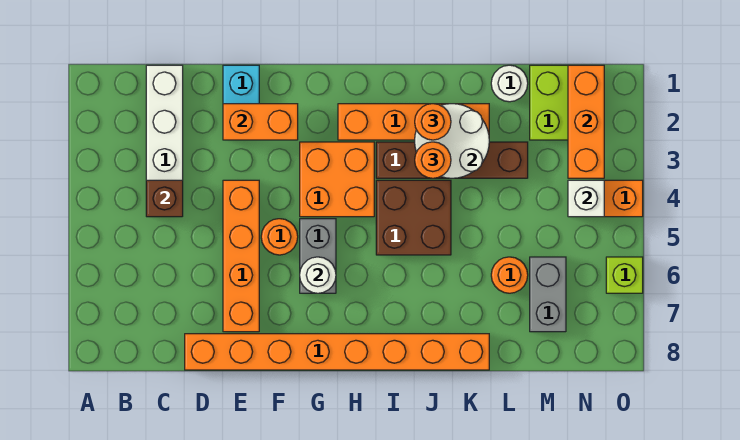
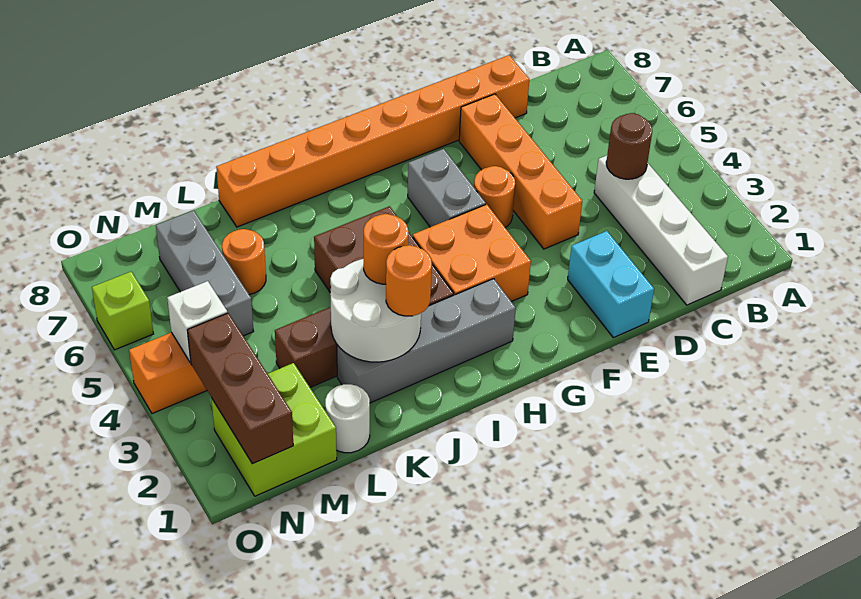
brown brick C4 level 2 -> brown round brick C4 level 2
orange brick E2:F2 level 2 -> none
white round brick G6 level 2 -> none
orange brick H2:K2 level 1 -> grey brick H2:K2 level 1
grey brick M6:M7 level 1 -> grey brick M5:M7 level 1
orange brick N1:N3 level 2 -> brown brick N1:N3 level 2

